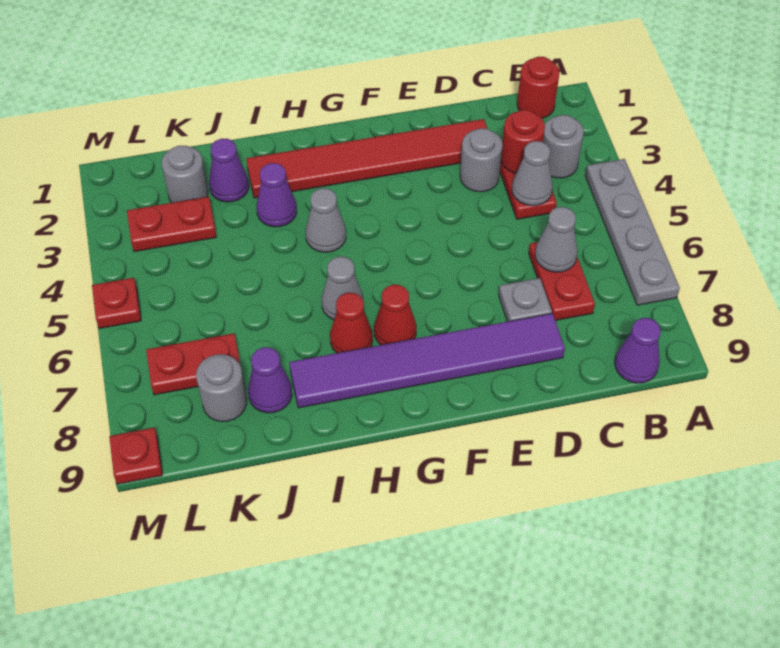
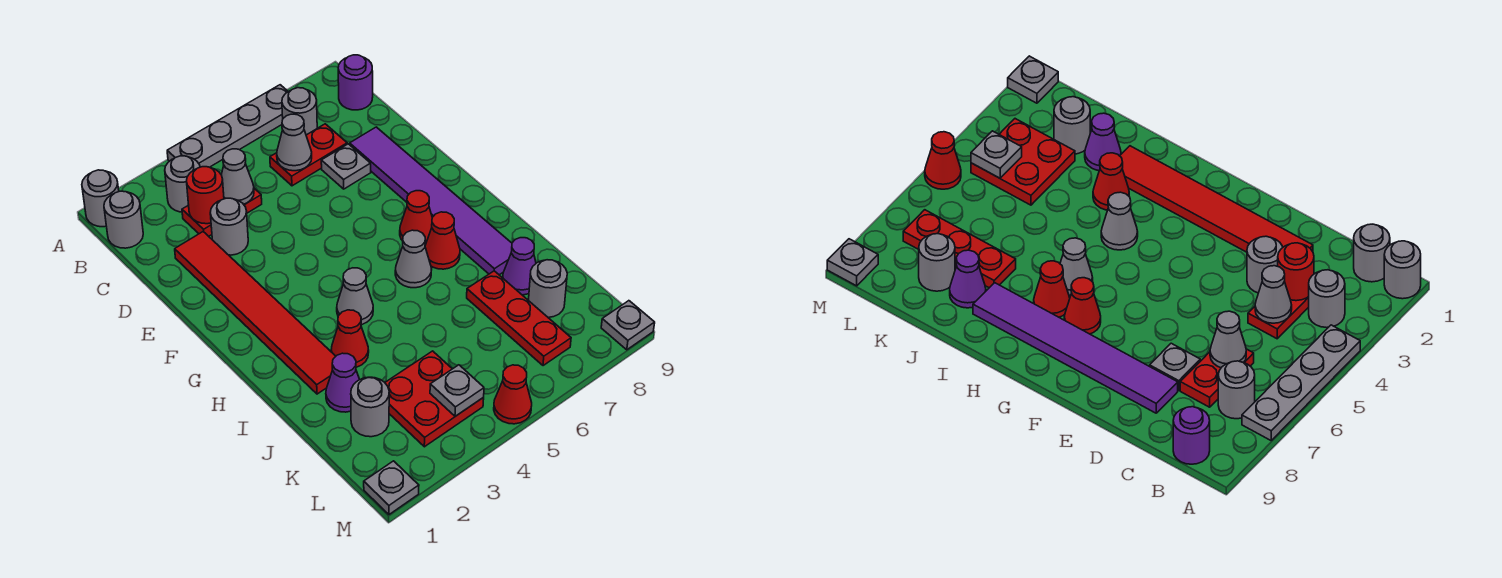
none -> grey round brick A1 level 1
red round brick B1 level 1 -> grey round brick B1 level 1
none -> grey round brick B7 level 1
purple cone B9 level 1 -> purple round brick B9 level 1
purple cone I3 level 1 -> red cone I3 level 1
red plate K3:L3 level 1 -> red plate K3:L4 level 1
red plate K7:L7 level 1 -> red plate J7:L7 level 1
none -> grey plate L4 level 2
none -> grey plate M1 level 1
red plate M5 level 1 -> red cone M5 level 1
red plate M9 level 1 -> grey plate M9 level 1

